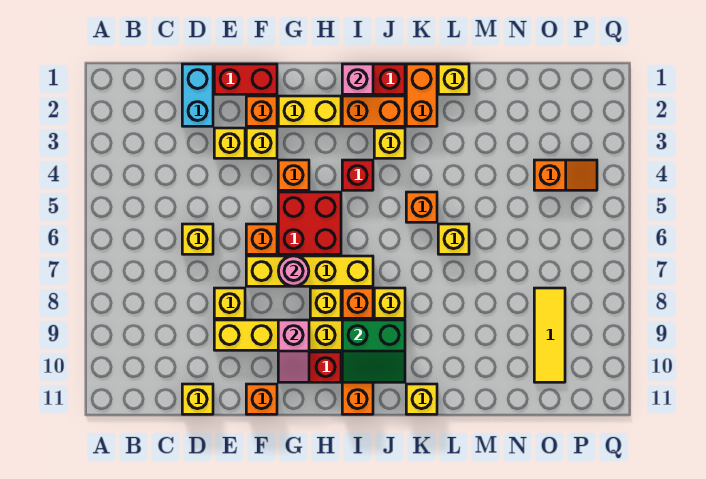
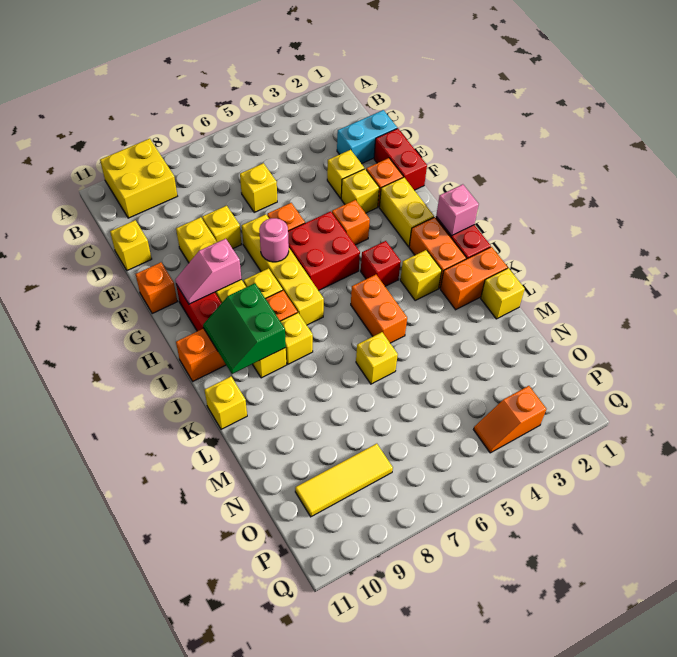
none -> yellow brick A9:B10 level 1
orange brick K5 level 1 -> orange brick J5:K5 level 1
orange slope O4:P4 level 1 top O -> orange slope P3:P4 level 1 top 3

